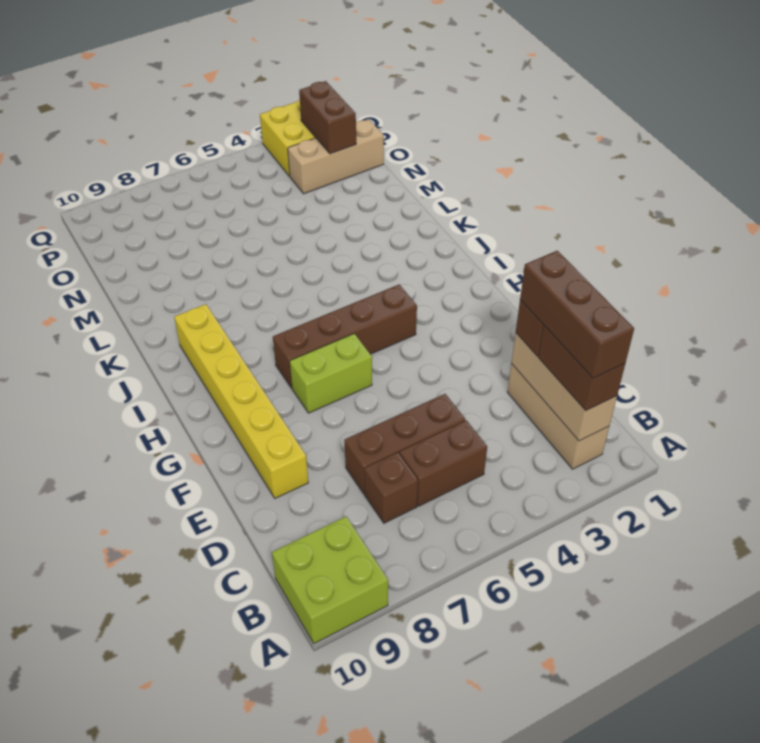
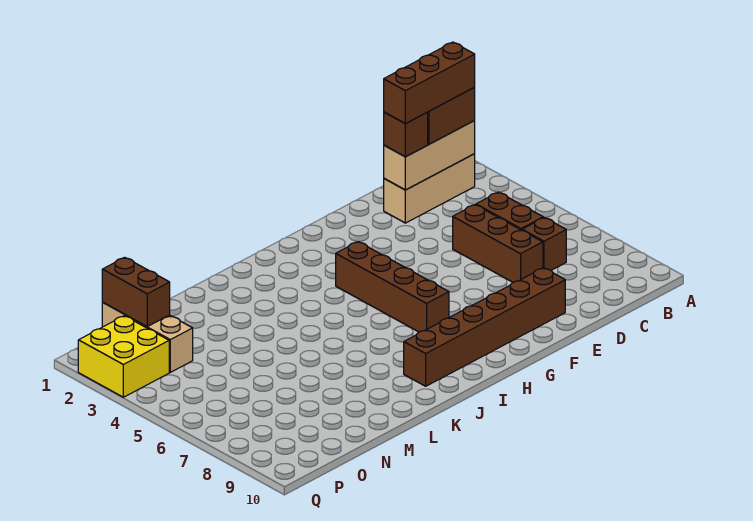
lime brick A9:B10 level 1 -> none
yellow brick E9:J9 level 1 -> brown brick E9:J9 level 1
lime brick G6:G7 level 1 -> none
brown brick O2:P2 level 2 -> brown brick O1:O2 level 2

